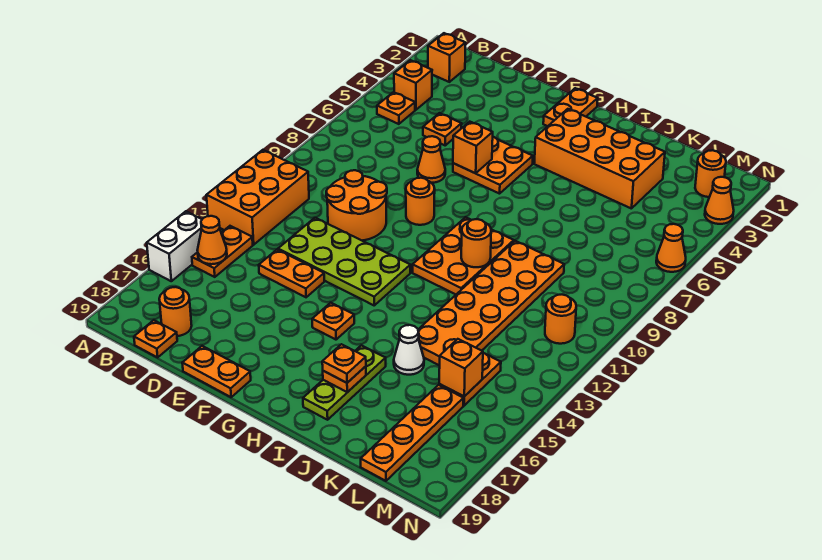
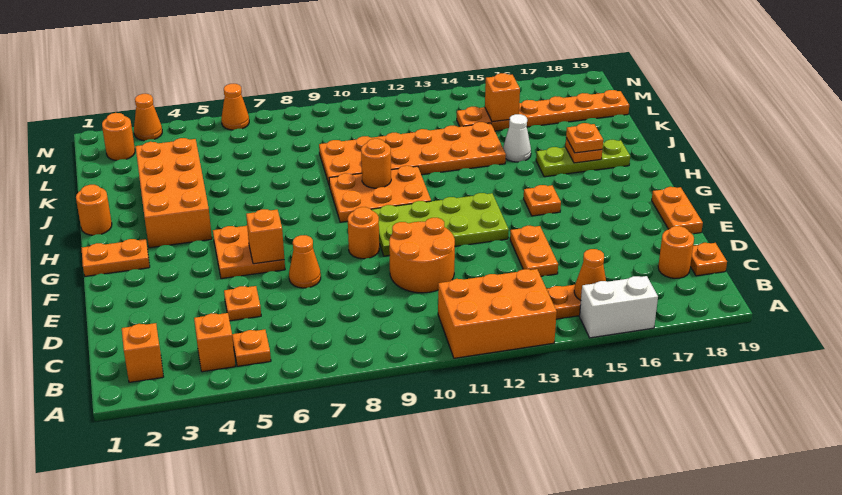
lime plate D12:G13 level 1 -> lime plate F10:G13 level 1
orange round brick M11 level 1 -> orange round brick I1 level 1

